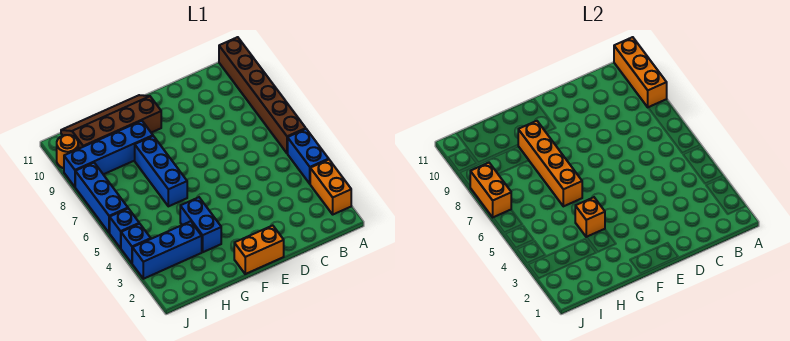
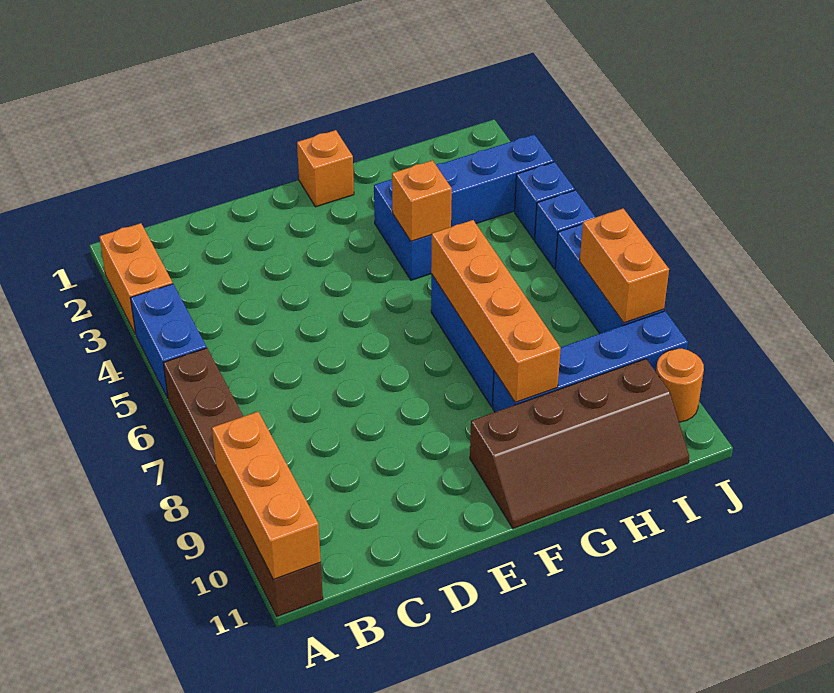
orange brick E1:F1 level 1 -> orange brick F1 level 1

